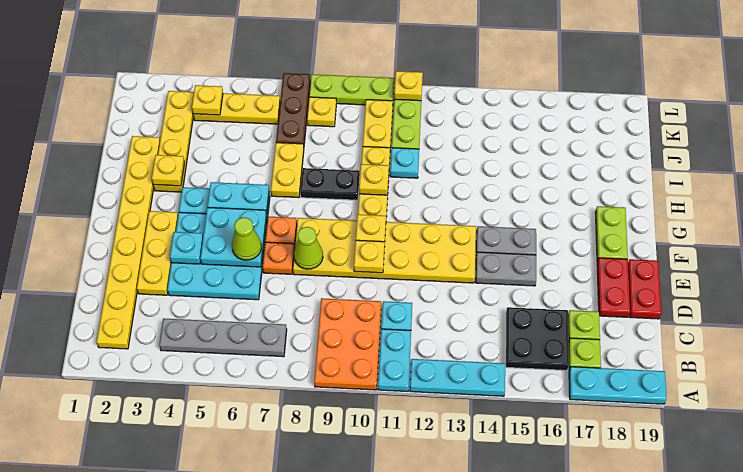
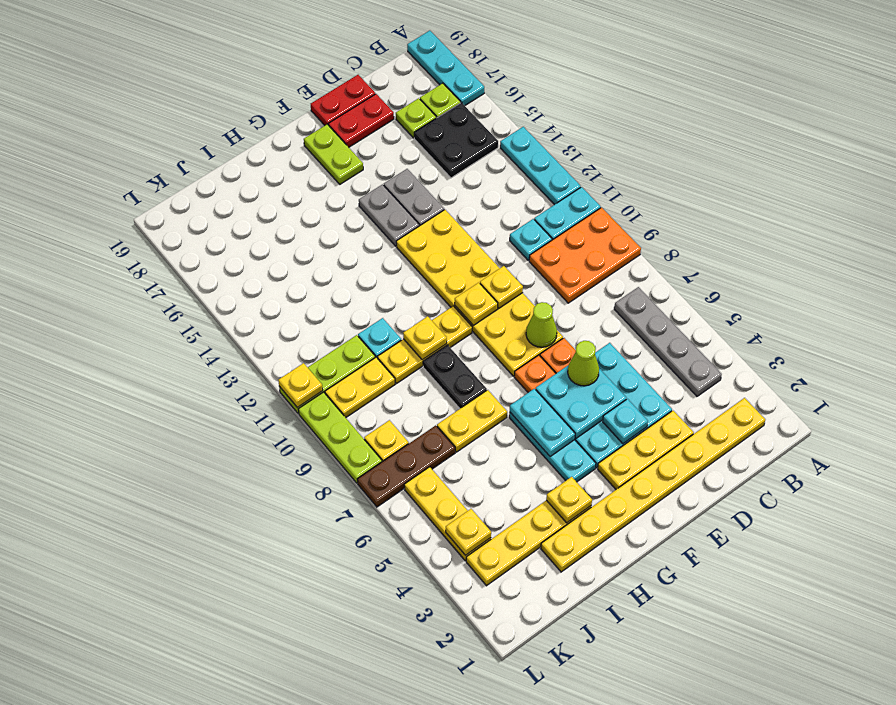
lime plate F18:G18 level 1 -> lime plate F17:F18 level 1

